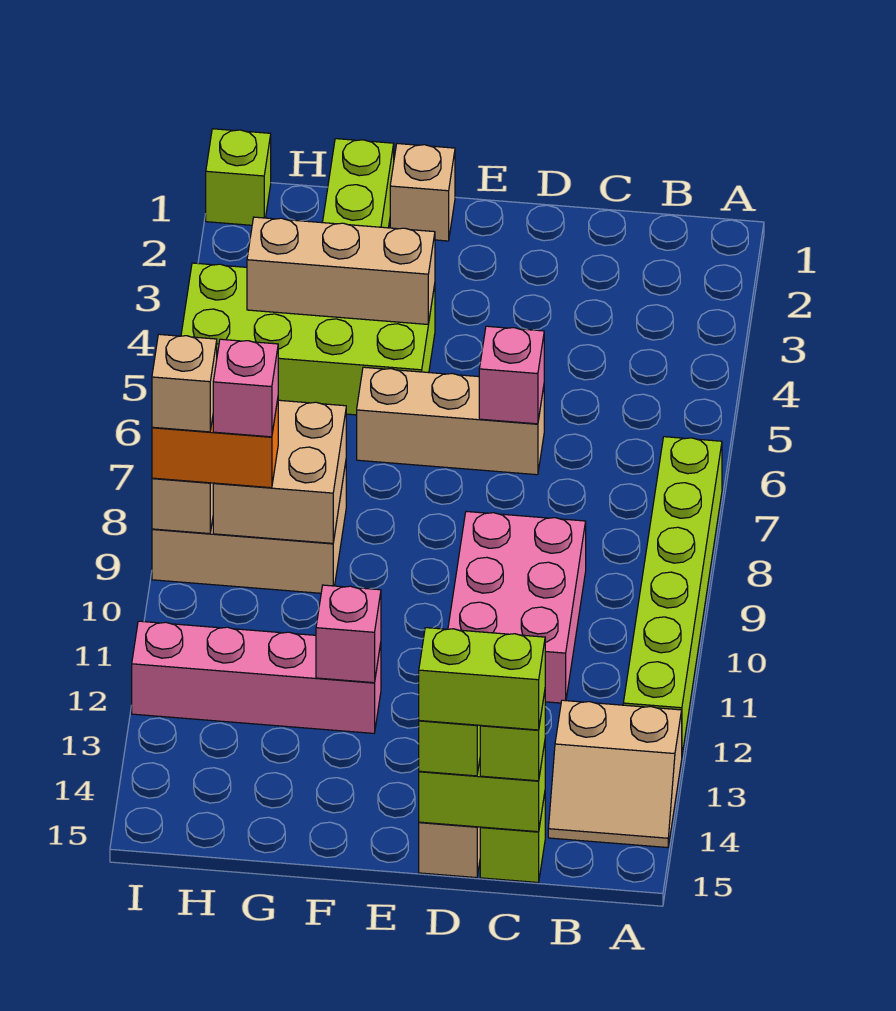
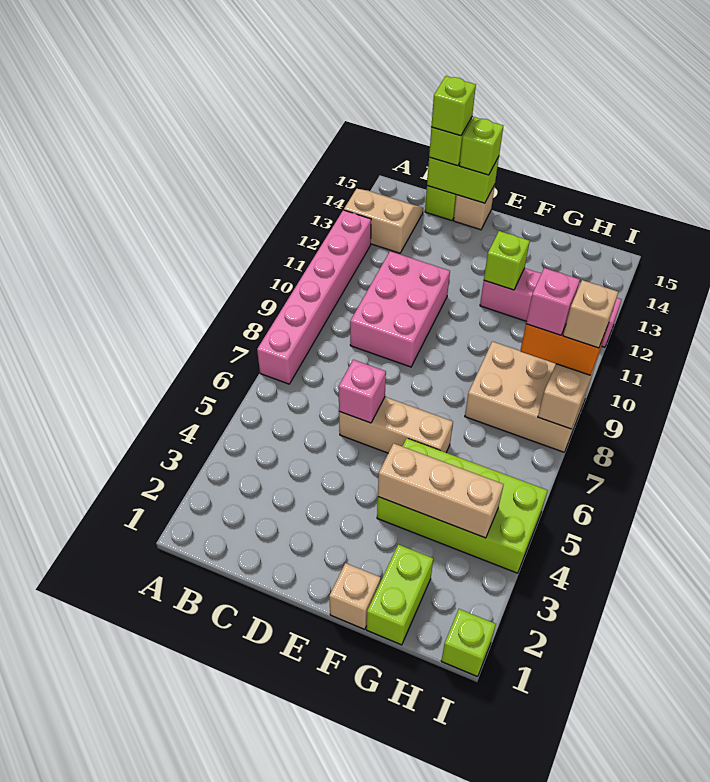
lime brick A7:A12 level 1 -> pink brick A7:A12 level 1
lime brick C15:D15 level 4 -> lime brick C15 level 4
pink brick F12 level 2 -> lime brick F12 level 2
tan brick G8:H9 level 2 -> none

